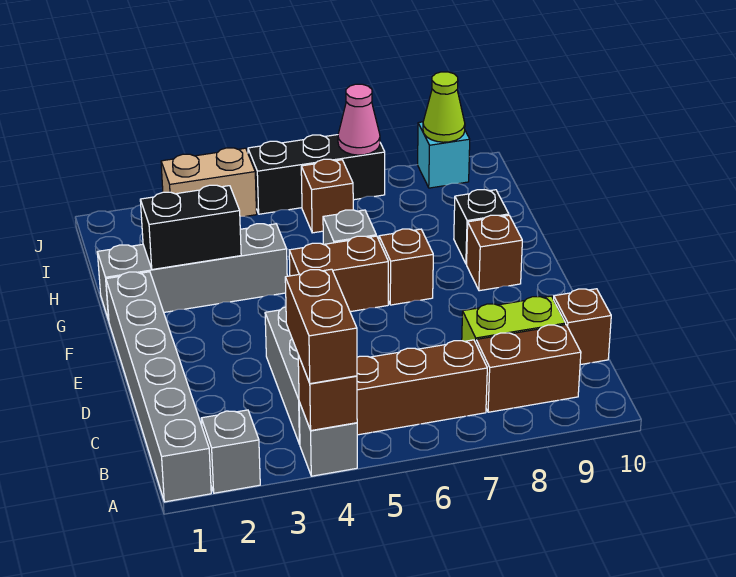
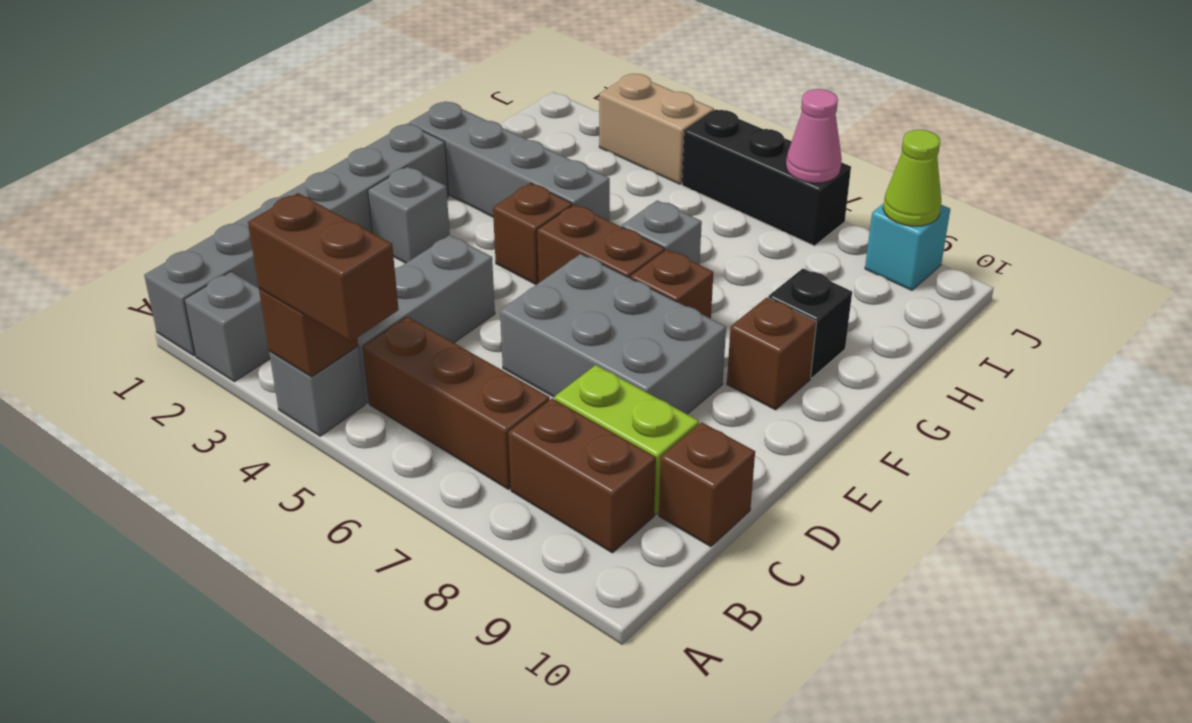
brown brick A4:B4 level 3 -> brown brick A4:A5 level 3
none -> grey brick D6:E8 level 1
none -> grey brick E2 level 1
black brick G2:G3 level 2 -> none
brown brick I6 level 1 -> brown brick F4 level 1

